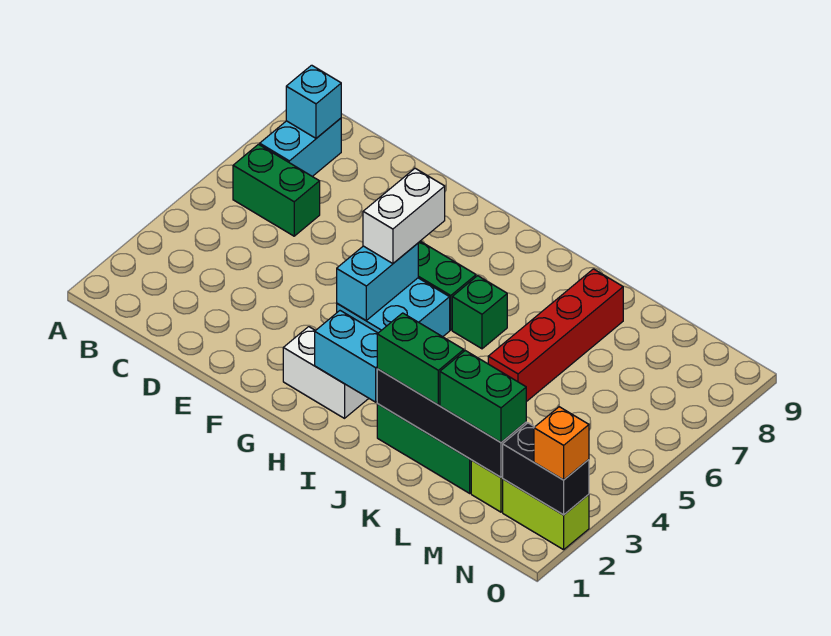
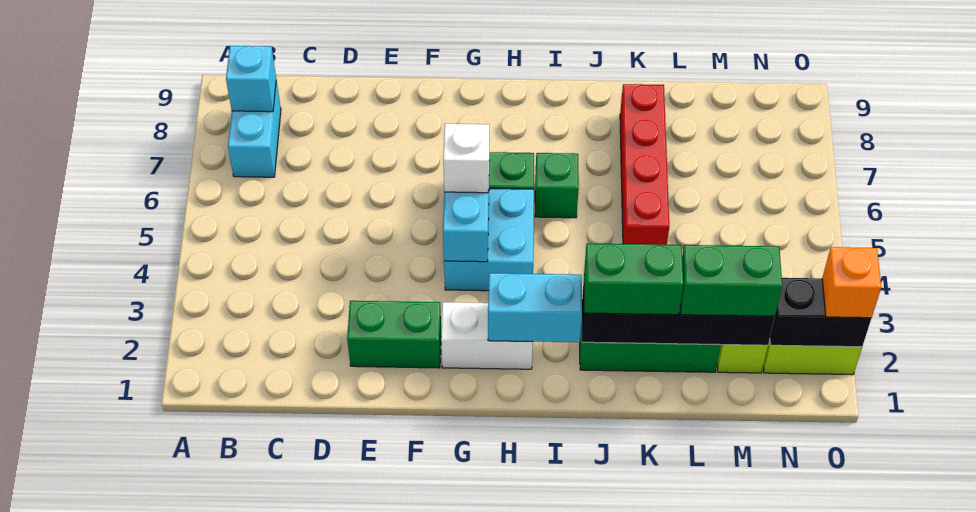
green brick B6:C6 level 1 -> green brick E2:F2 level 1
white brick G5:G6 level 3 -> white brick G5 level 3

